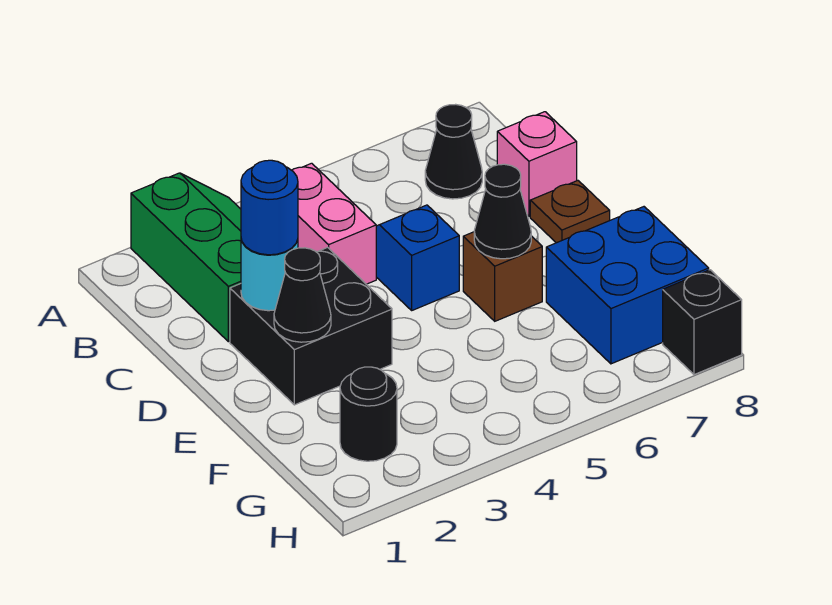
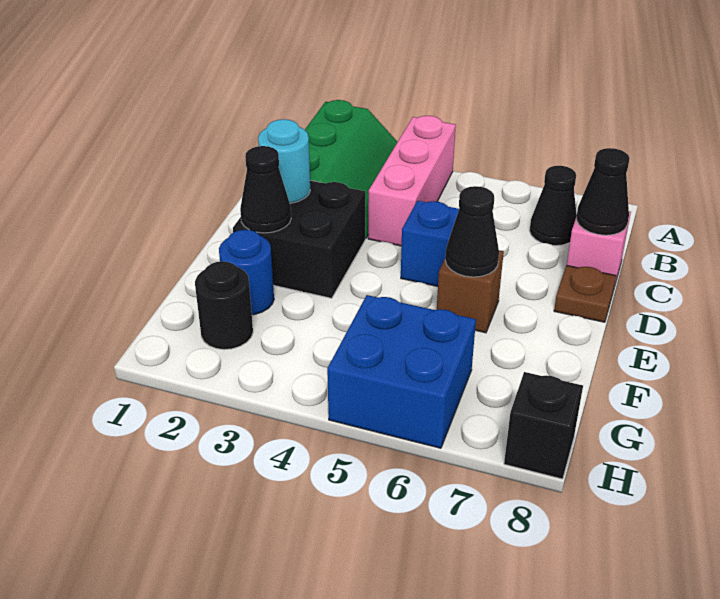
pink brick B4:C4 level 1 -> pink brick A4:C4 level 1
none -> black cone C8 level 2
blue round brick D2 level 3 -> blue round brick F2 level 1
blue brick F7:G8 level 1 -> blue brick G5:H6 level 1

